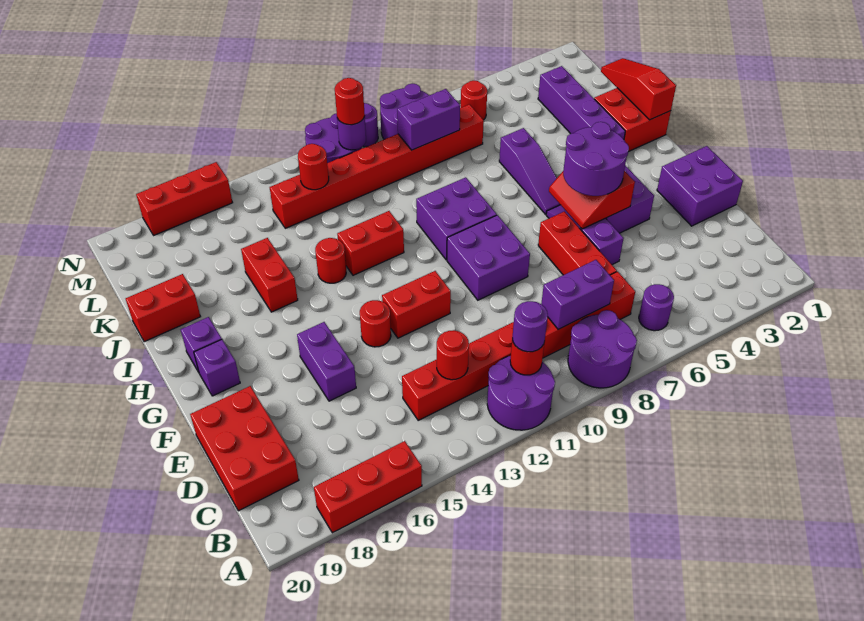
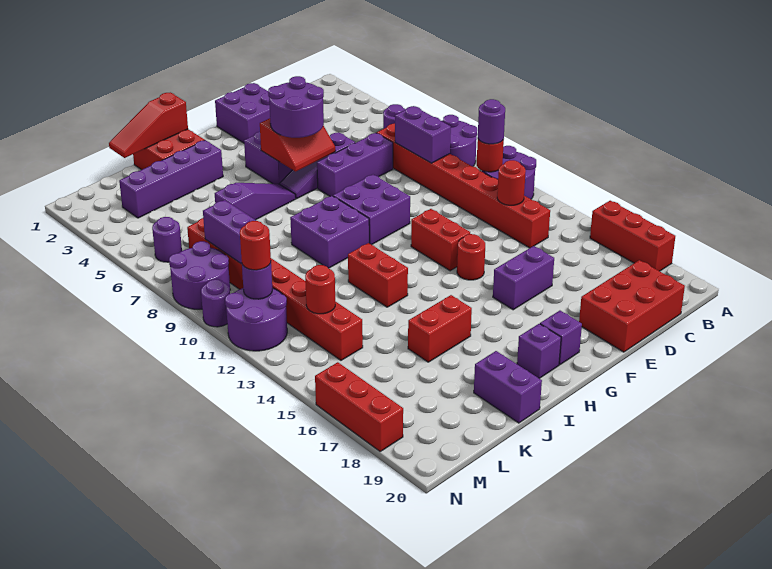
red brick D7:F7 level 1 -> purple brick D7:F7 level 1
red round brick I14 level 1 -> none
red brick J19:J20 level 1 -> purple brick J19:J20 level 1
red round brick M6 level 1 -> purple round brick M6 level 1

